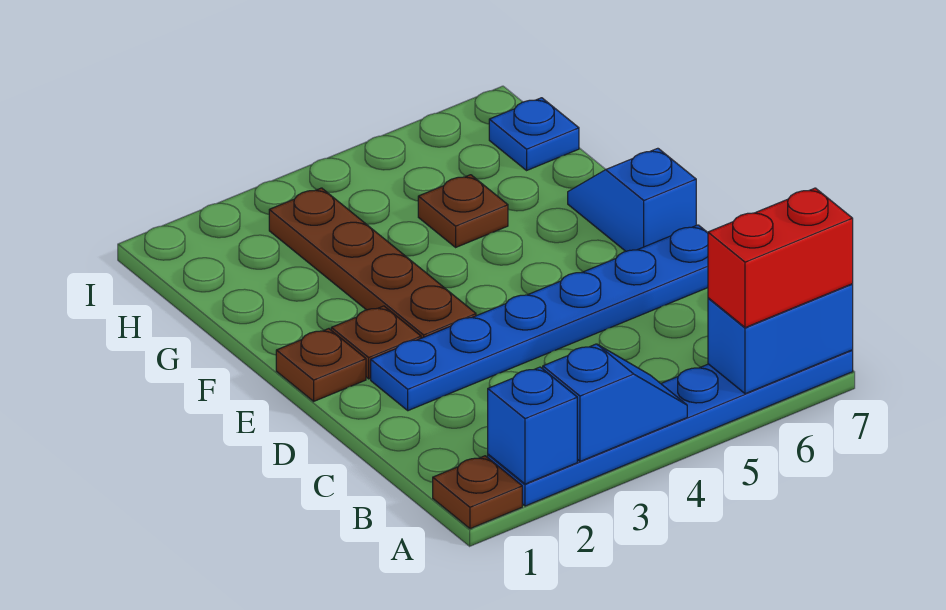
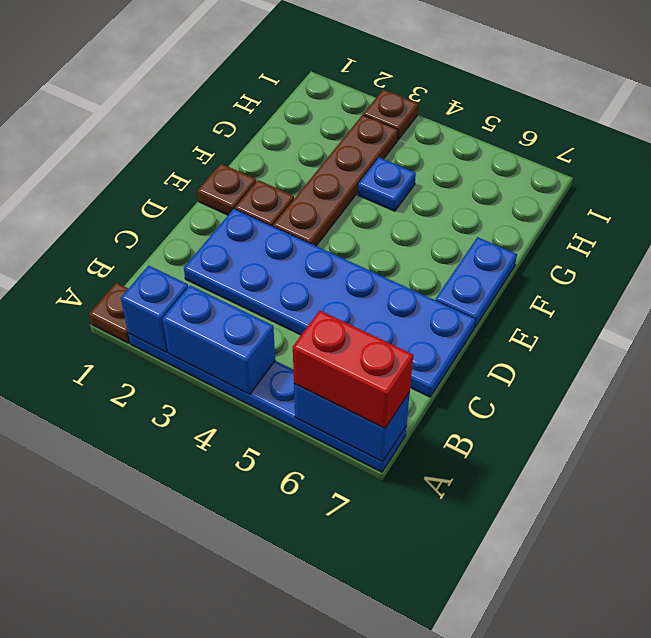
blue slope A3:A4 level 2 top 3 -> blue brick A3:A4 level 2
blue plate D2:D7 level 1 -> blue plate C2:D7 level 1
blue slope E7:F7 level 1 top E -> blue plate E7:F7 level 1
brown plate G5 level 1 -> brown plate I3 level 1
blue plate H7 level 1 -> blue plate G4 level 1

